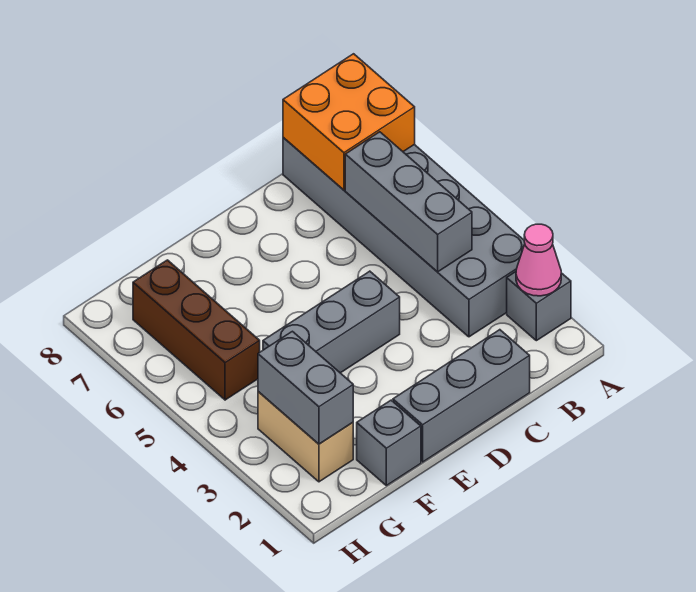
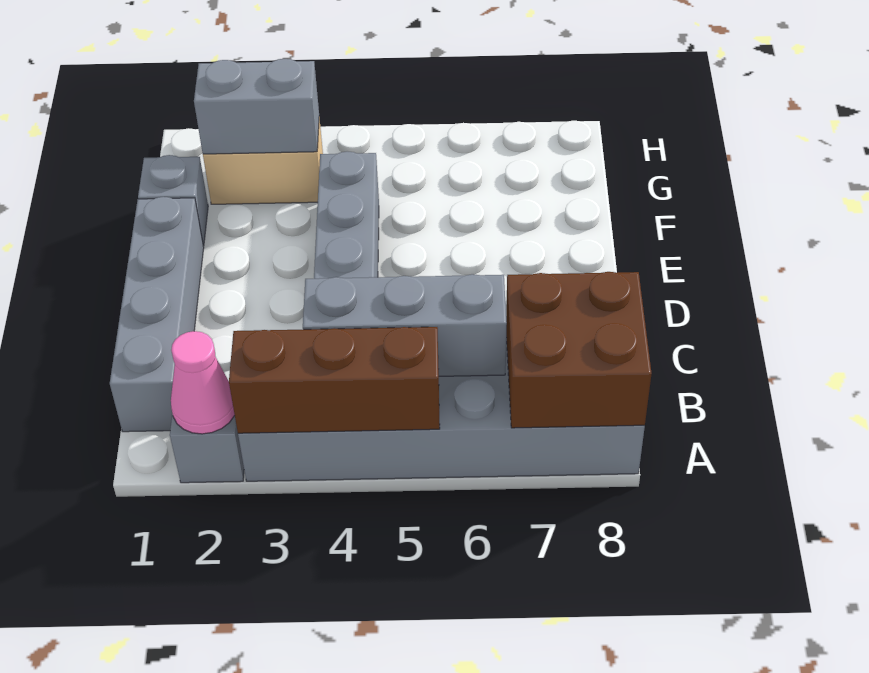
orange brick A7:B8 level 2 -> brown brick A7:B8 level 2
grey brick C1:E1 level 1 -> grey brick B1:E1 level 1
brown brick G5:G7 level 1 -> brown brick A3:A5 level 2

